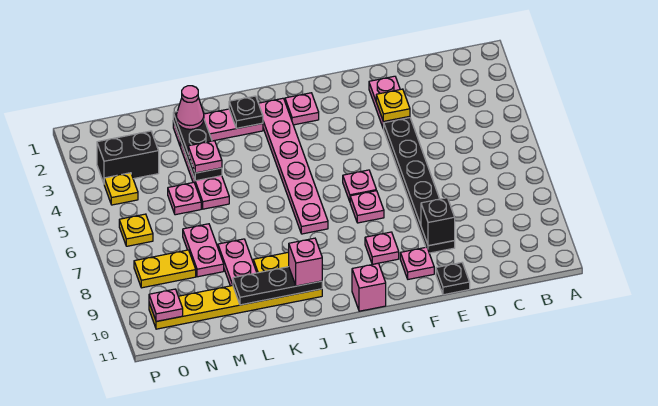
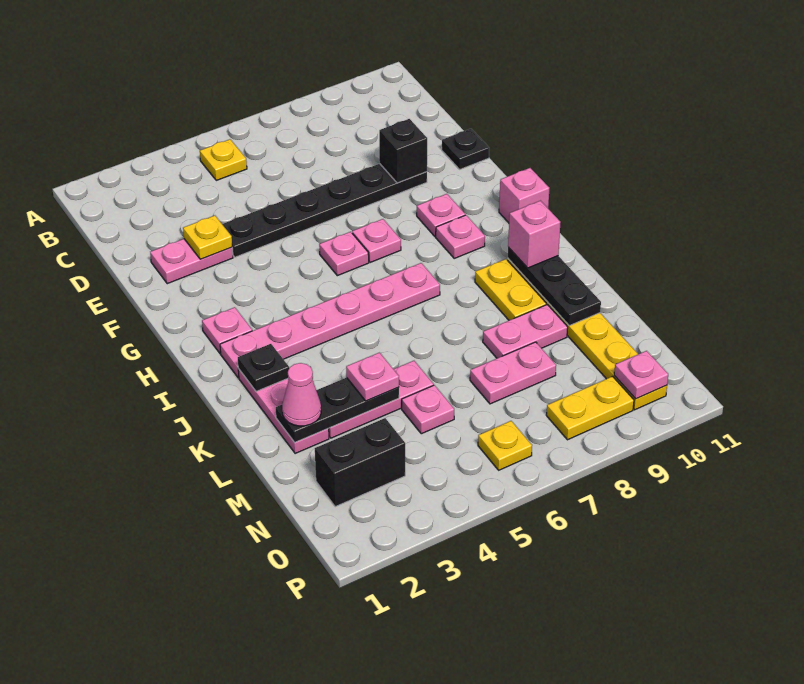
pink plate F10 level 1 -> pink plate H9 level 1
black brick N3:O3 level 1 -> black brick N2:N3 level 1
yellow plate N8:O8 level 1 -> yellow plate O8:O9 level 1
yellow plate O4 level 1 -> yellow plate B5 level 1

